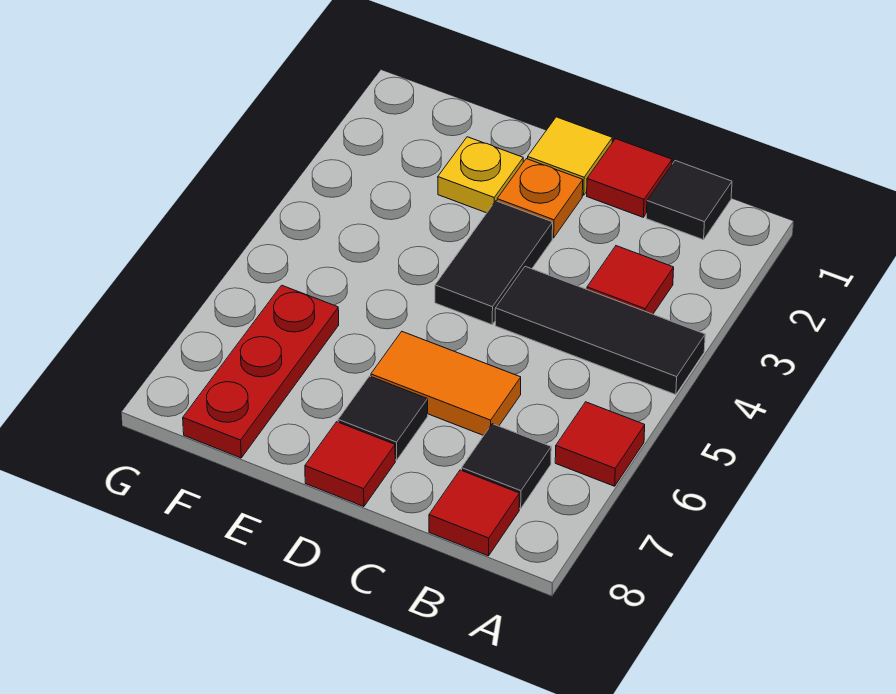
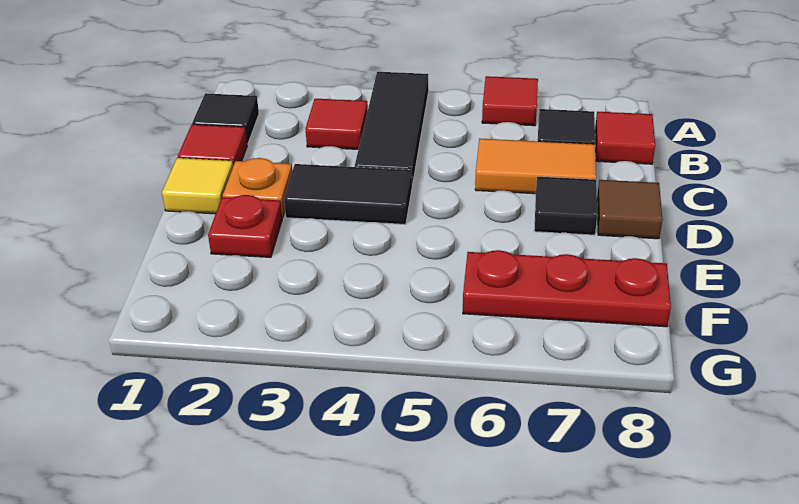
orange tile C6:D6 level 1 -> orange tile C6:C7 level 1
red tile D8 level 1 -> brown tile D8 level 1
yellow plate E2 level 1 -> red plate E2 level 1

